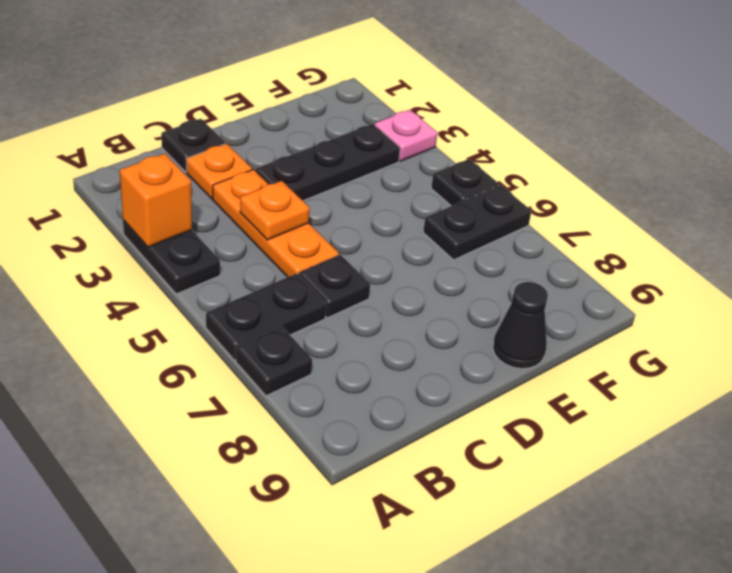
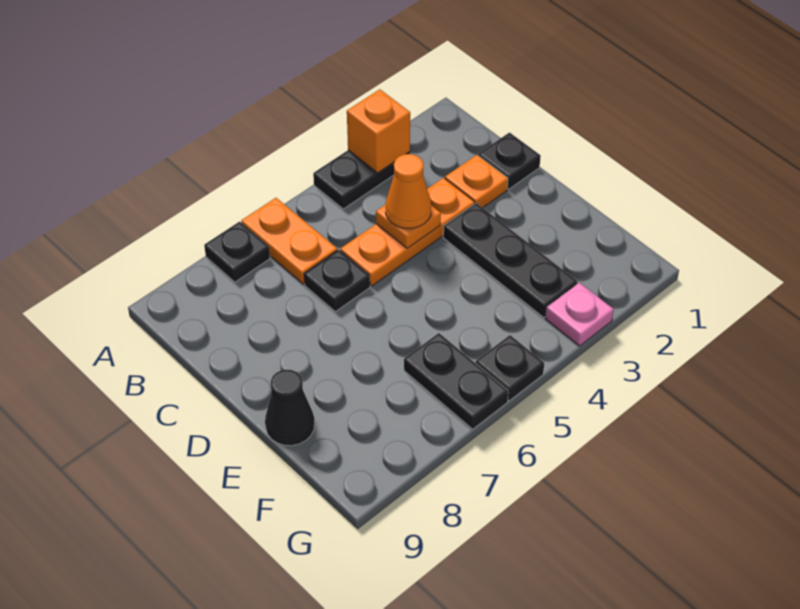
black plate A6:B6 level 1 -> orange plate A6:B6 level 1
none -> orange cone C4 level 3

